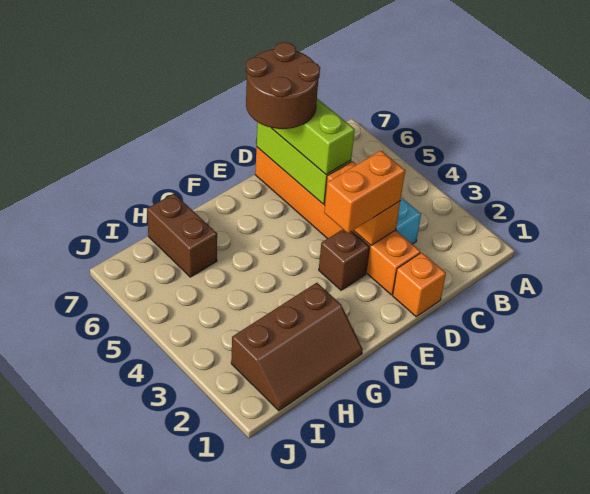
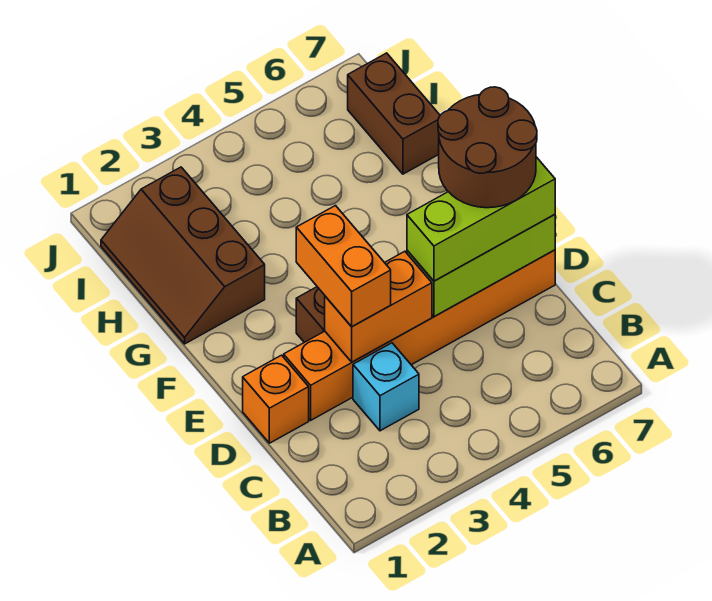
brown brick H6:H7 level 1 -> brown brick H7:I7 level 1

